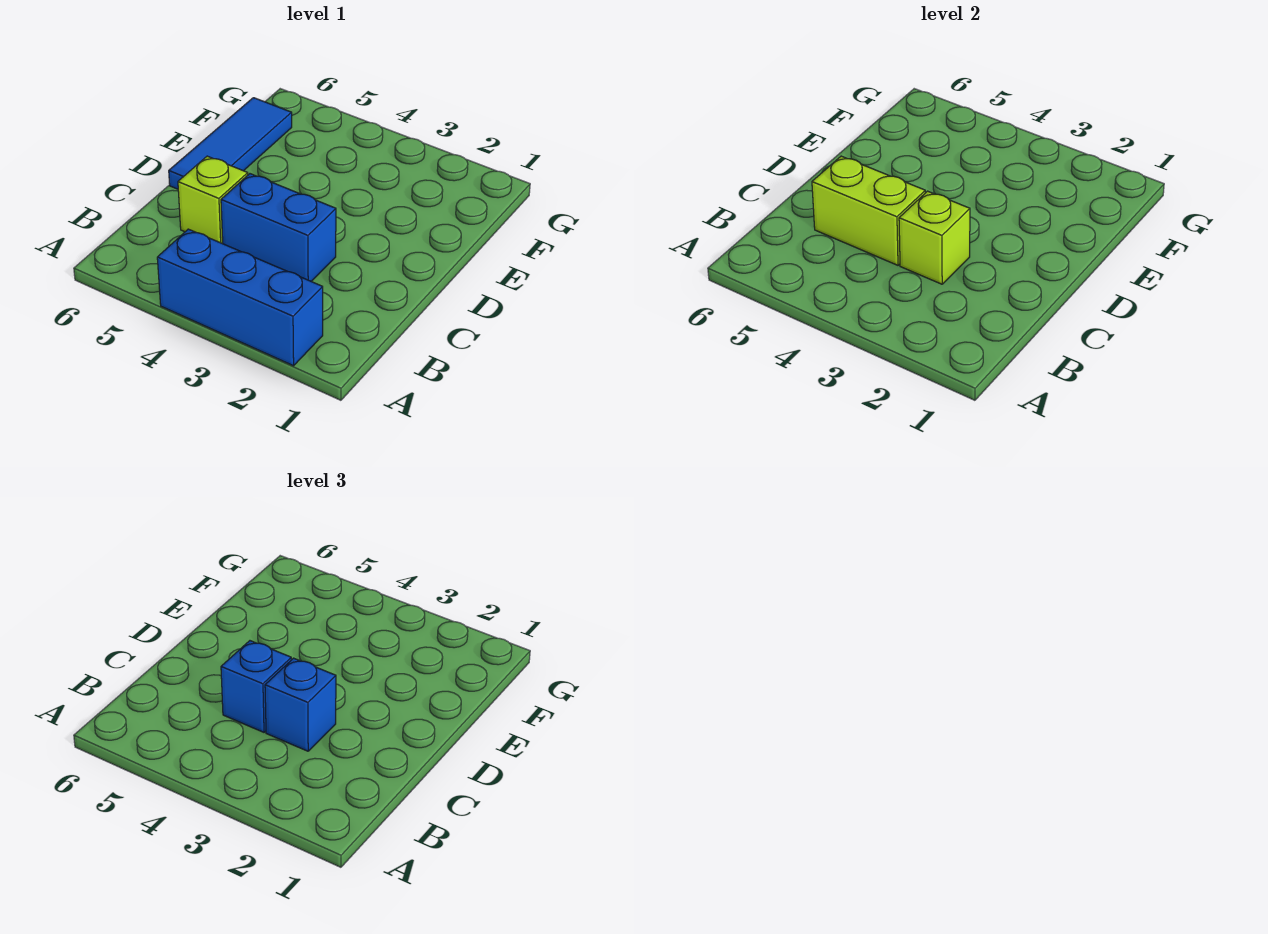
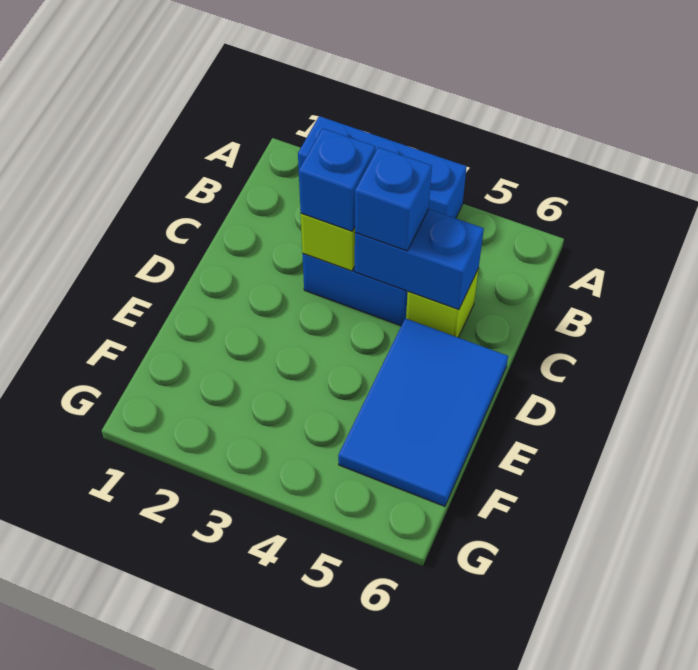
lime brick C4:C5 level 2 -> blue brick C4:C5 level 2
blue tile D6:F6 level 1 -> blue tile D5:F6 level 1

